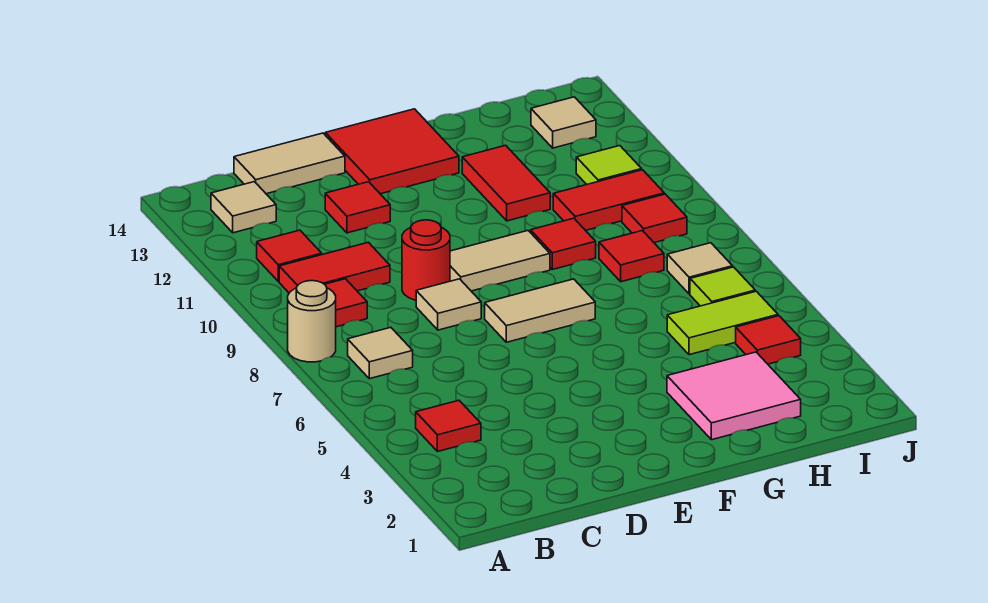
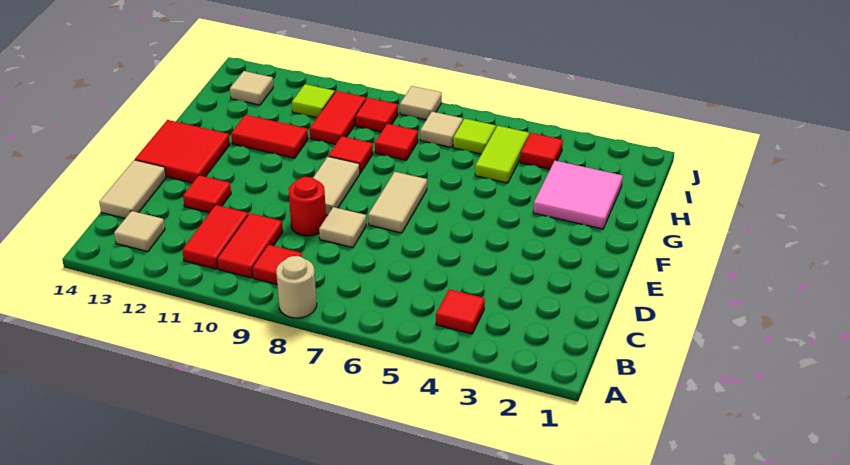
tan tile B7 level 1 -> tan tile J8 level 1
red tile B11 level 1 -> red tile B11:C11 level 1

